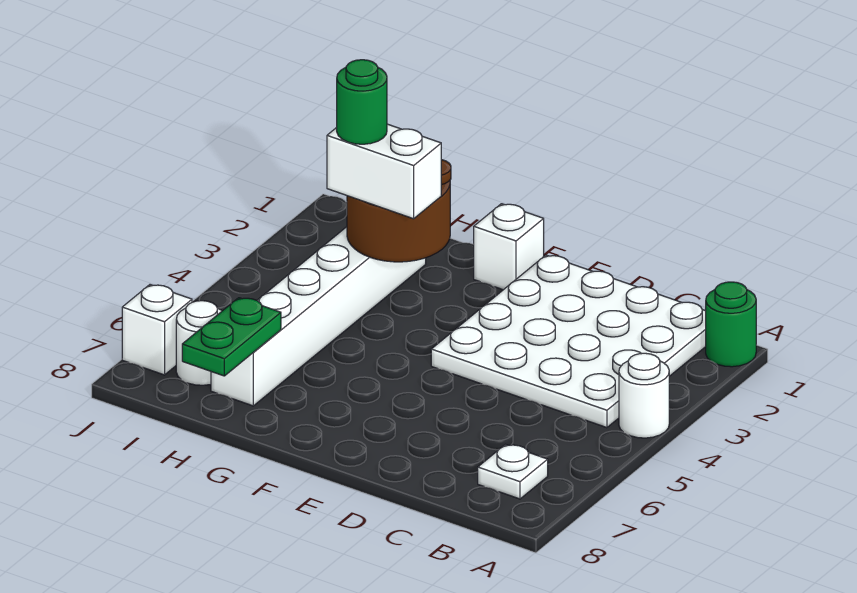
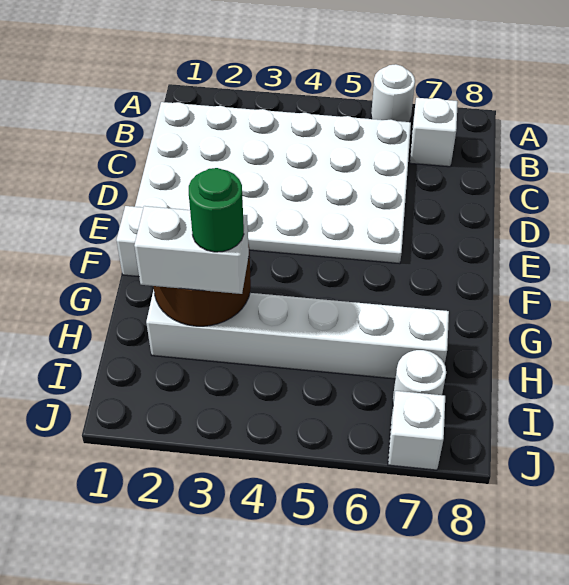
green round brick A1 level 1 -> none
white round brick A4 level 1 -> white round brick A6 level 1
white plate B1:E4 level 1 -> white plate B1:E6 level 1
white plate B7 level 1 -> white brick B7 level 1
white brick G3:H3 level 3 -> white brick H2:H3 level 3
green plate H7:H8 level 2 -> none

